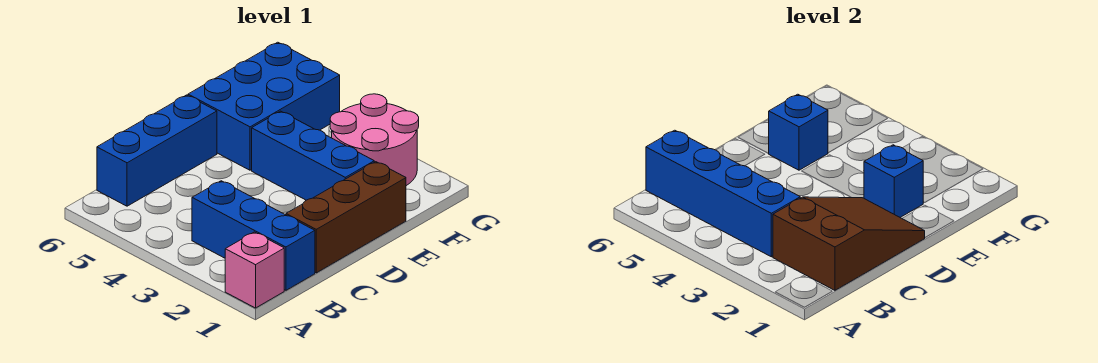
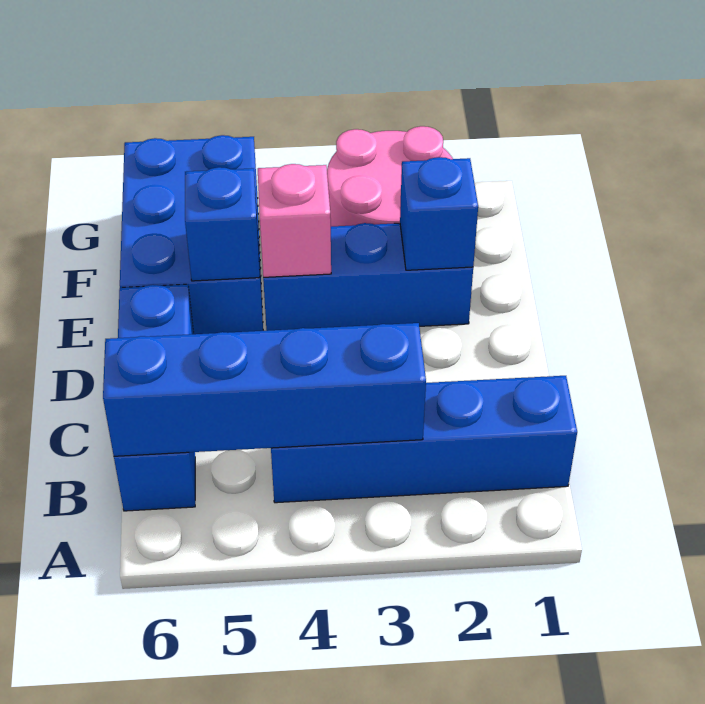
pink brick A1 level 1 -> pink brick E4 level 2
blue brick B1:B3 level 1 -> blue brick B1:B4 level 1
brown slope B1:D2 level 2 top B -> none
brown brick C1:E1 level 1 -> none

